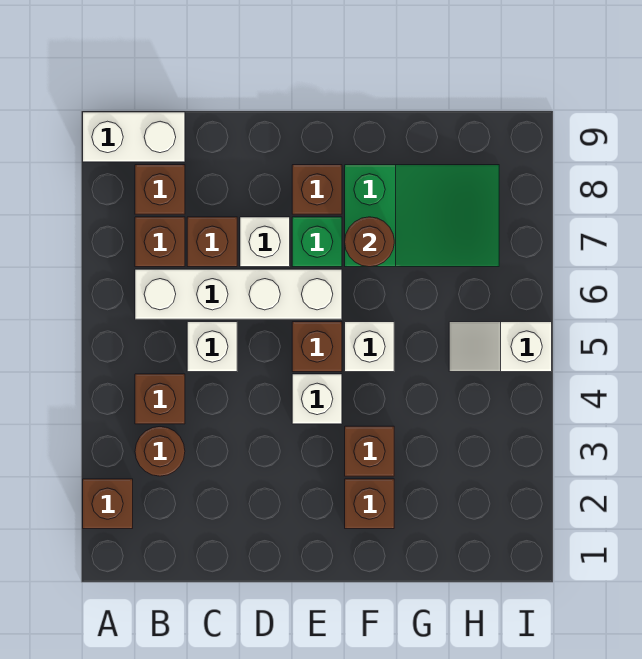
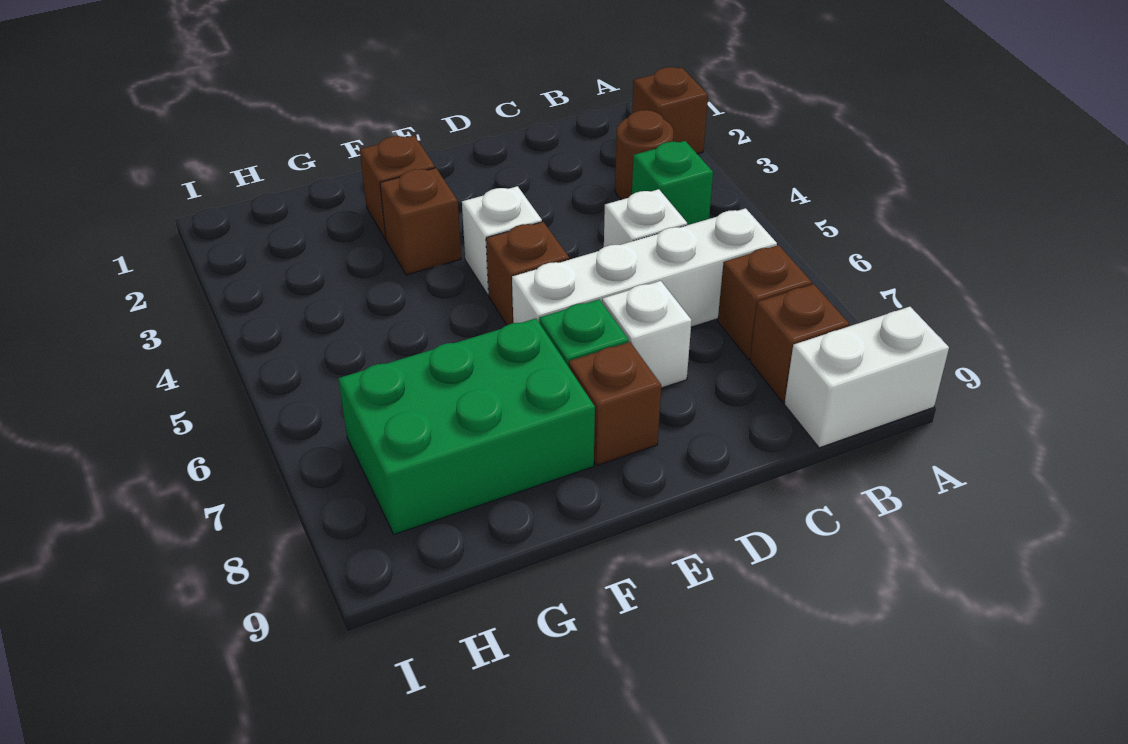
brown brick B4 level 1 -> green brick B4 level 1
brown brick C7 level 1 -> none
white brick F5 level 1 -> none
green slope F7:H8 level 1 top F -> green brick F7:H8 level 1
brown round brick F7 level 2 -> none
white slope H5:I5 level 1 top I -> none

